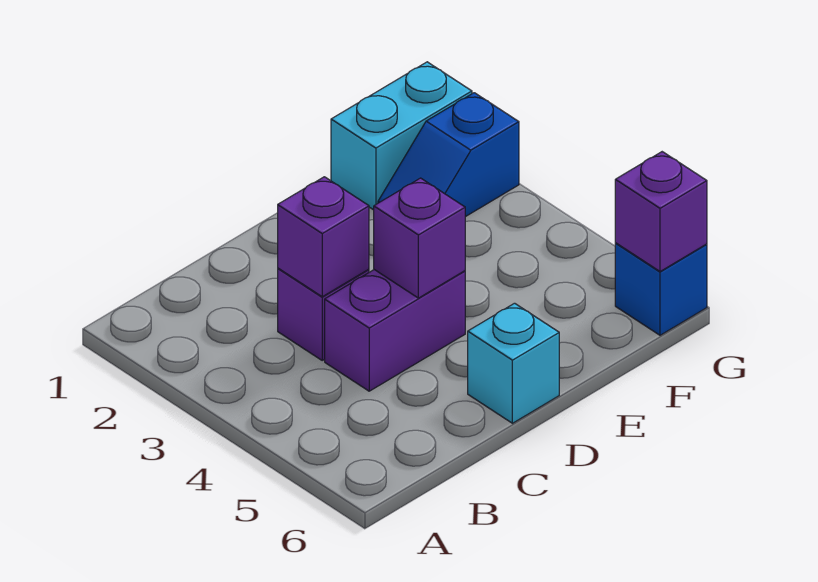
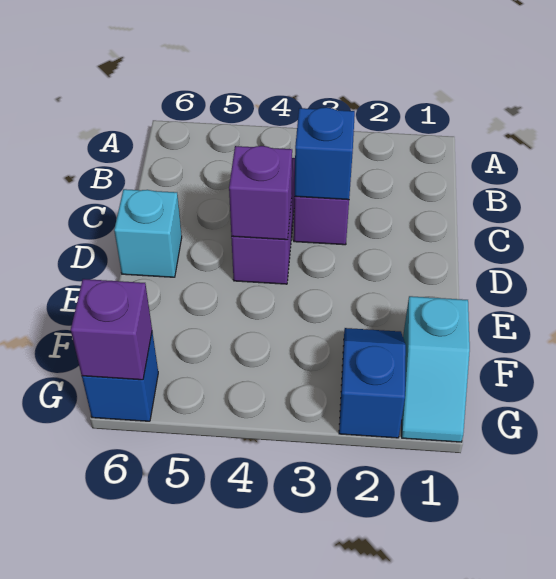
purple brick C3 level 2 -> blue brick C3 level 2
cyan brick F1:G1 level 1 -> cyan slope F1:G1 level 1 top F

